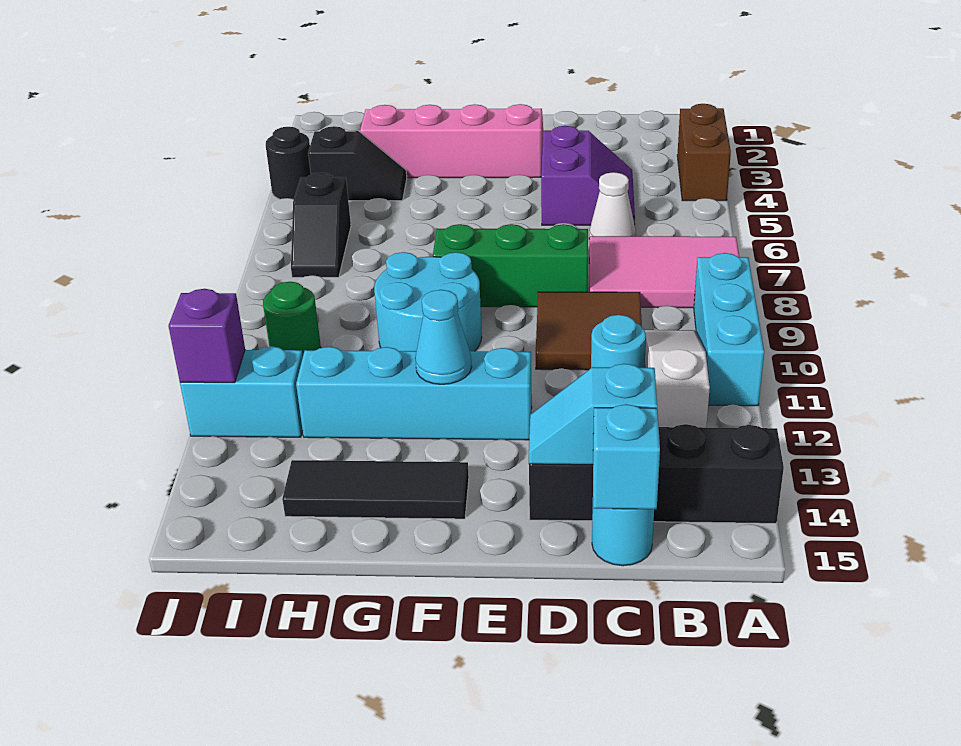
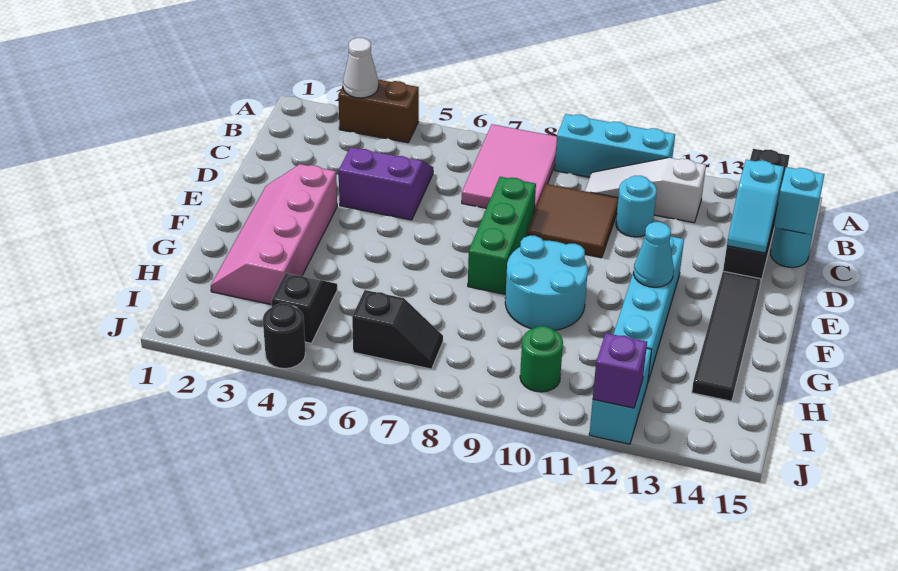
white cone C6 level 1 -> white cone A3 level 2
black tile F14:H14 level 1 -> black tile E14:H14 level 1

